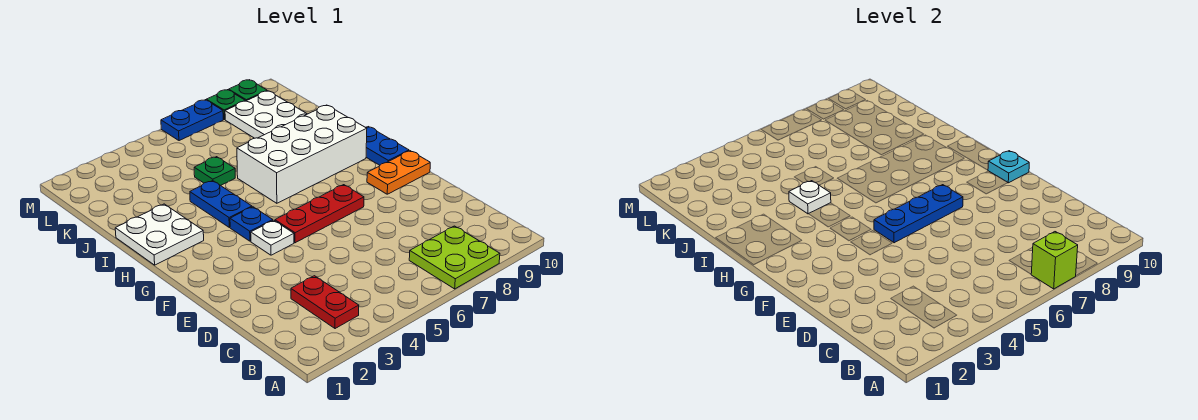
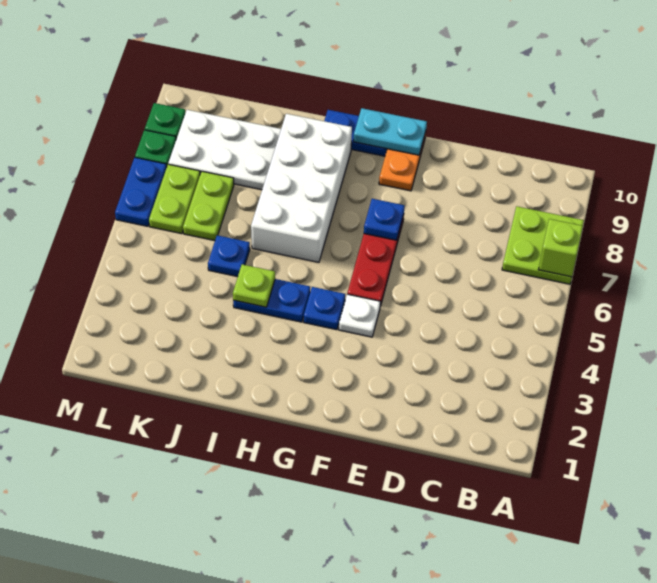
red plate B3:C3 level 1 -> none
blue plate F5:F7 level 2 -> blue plate F7 level 2
cyan plate F10 level 2 -> cyan plate F10:G10 level 2
white plate H1:I2 level 1 -> none
white plate I4 level 2 -> lime plate I4 level 2
green plate J5 level 1 -> blue plate J5 level 1
none -> lime plate K6:K7 level 1
none -> lime plate L6:L7 level 1

